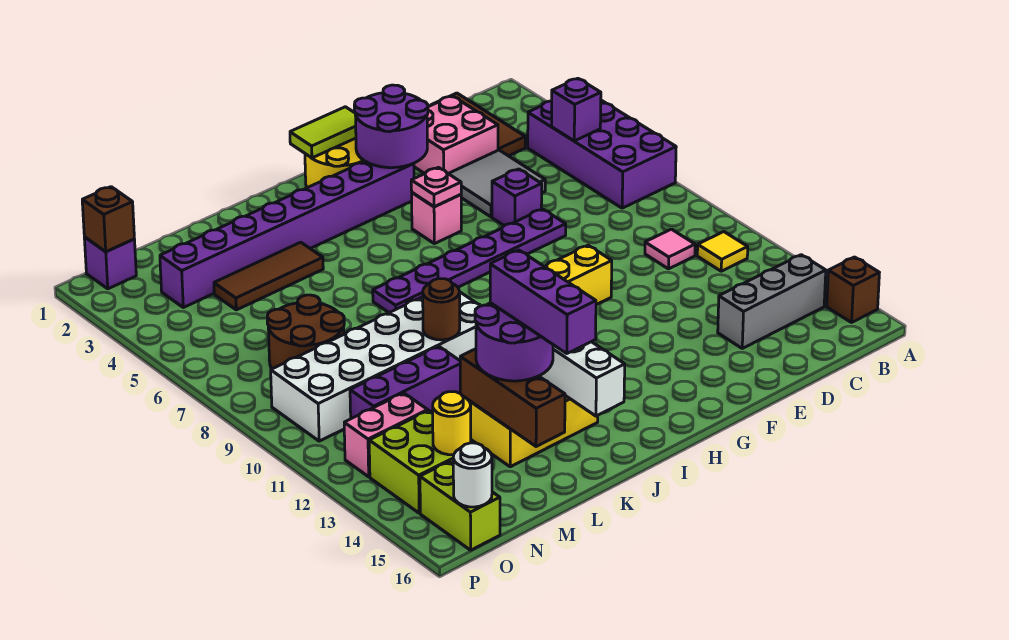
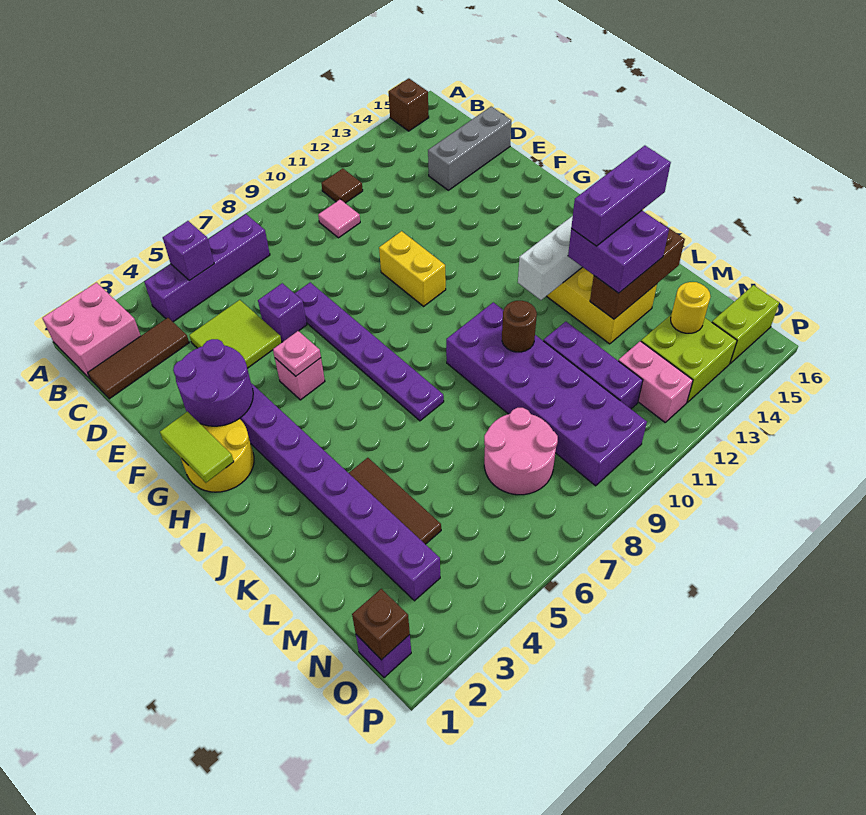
purple brick A4:B7 level 1 -> purple brick B4:B7 level 1
yellow tile B11 level 1 -> brown tile B11 level 1
grey brick B14:D14 level 1 -> grey brick D14:D16 level 1
pink brick D2:E3 level 1 -> pink brick A1:B2 level 1
grey tile D4:E5 level 1 -> lime tile D4:E5 level 1
white brick J9:O10 level 1 -> purple brick J9:O10 level 1
purple round brick K13:L14 level 3 -> purple brick K13:L14 level 3
brown round brick M7:N8 level 1 -> pink round brick M7:N8 level 1
white round brick O16 level 2 -> none

